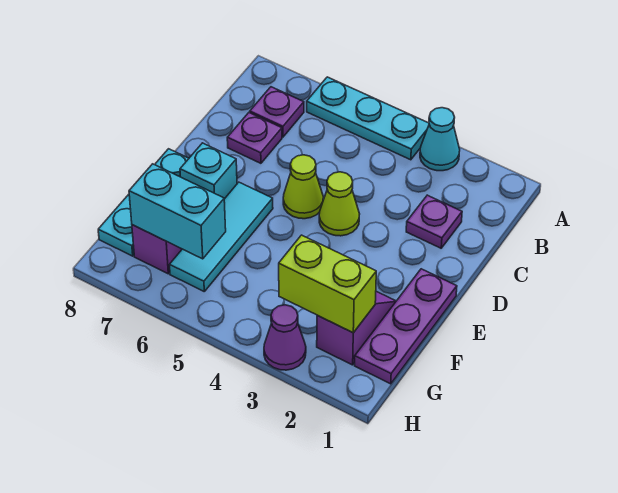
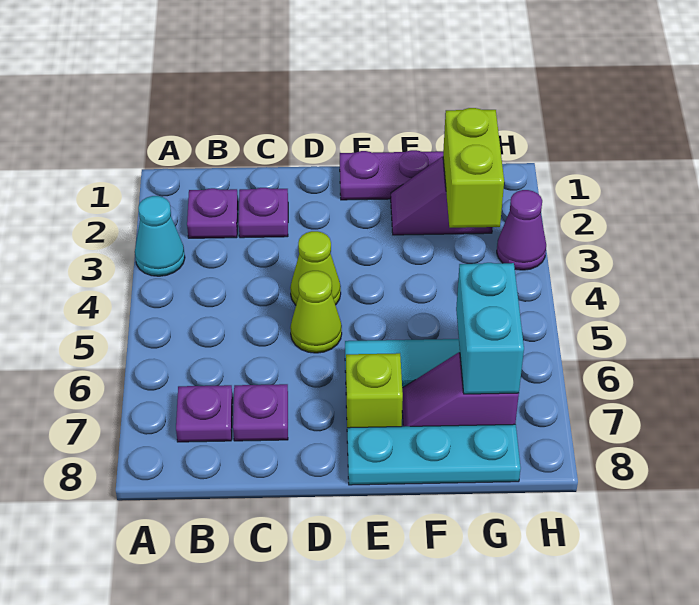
cyan plate A4:A6 level 1 -> none
none -> purple plate B2 level 1
cyan brick E7 level 1 -> lime brick E7 level 1

